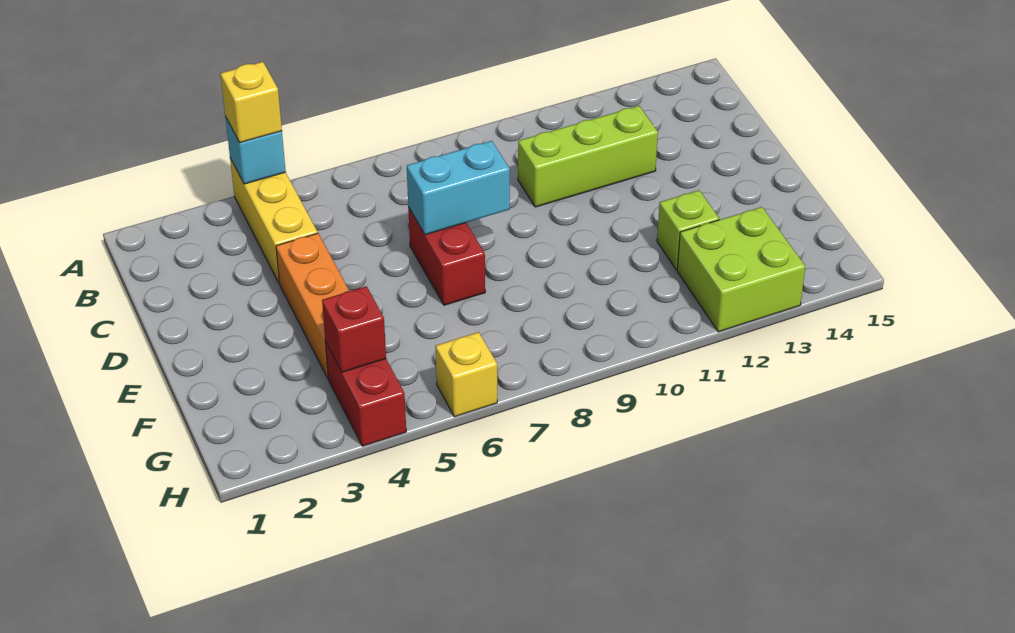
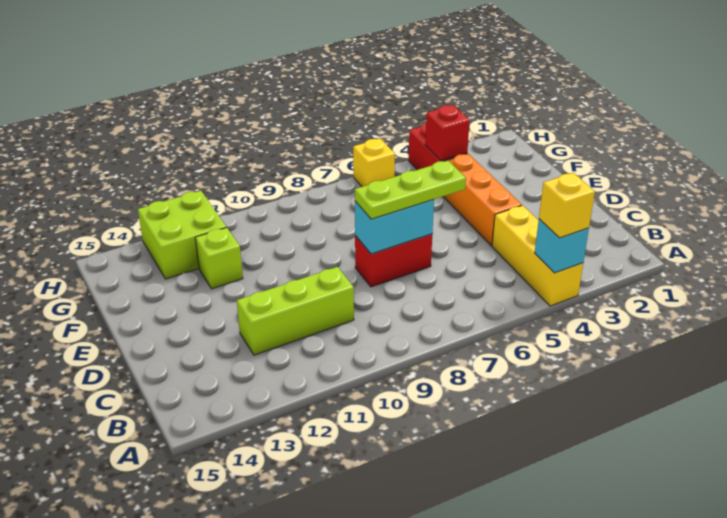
none -> lime plate D6:D8 level 3
red brick D7:E7 level 1 -> red brick D7:D8 level 1

